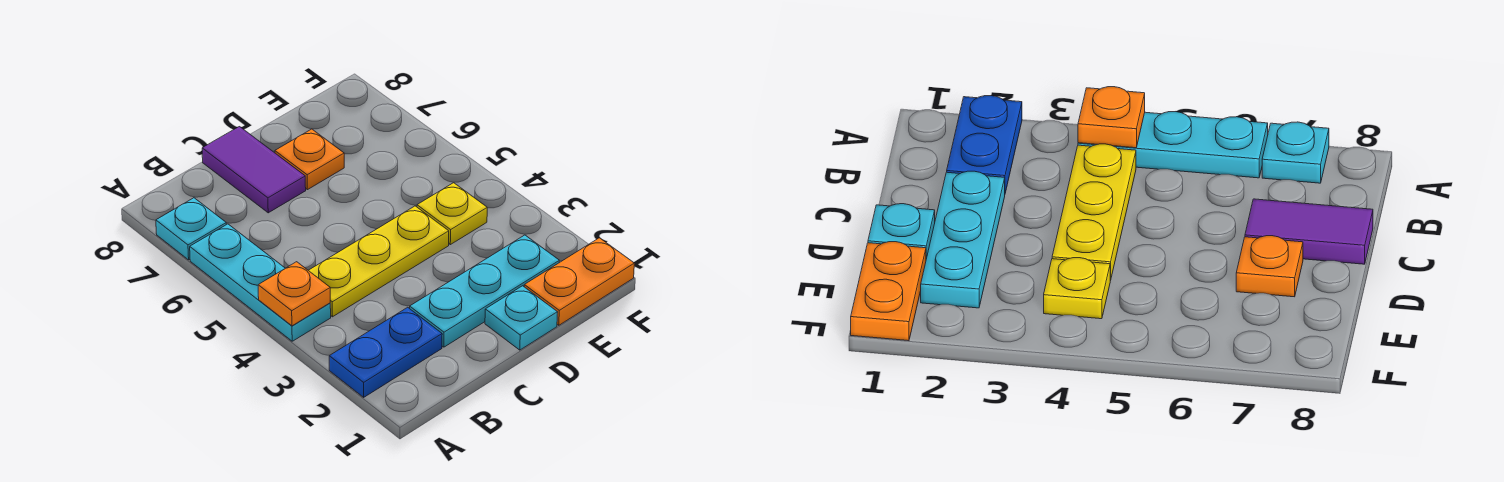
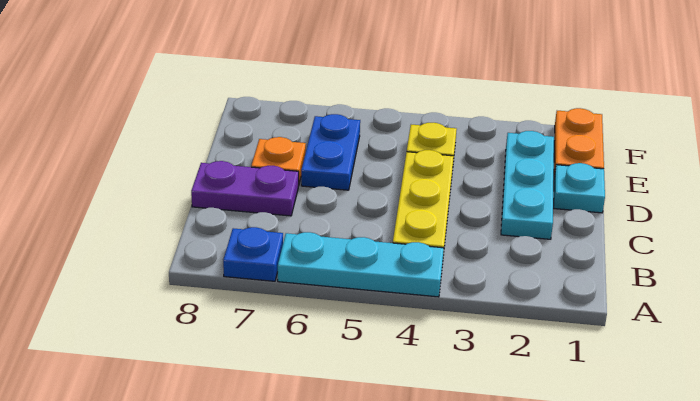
blue plate A2:B2 level 1 -> blue plate D6:E6 level 1
orange plate A4 level 2 -> none
cyan plate A7 level 1 -> blue plate A7 level 1
purple tile C7:C8 level 1 -> purple plate C7:C8 level 1

